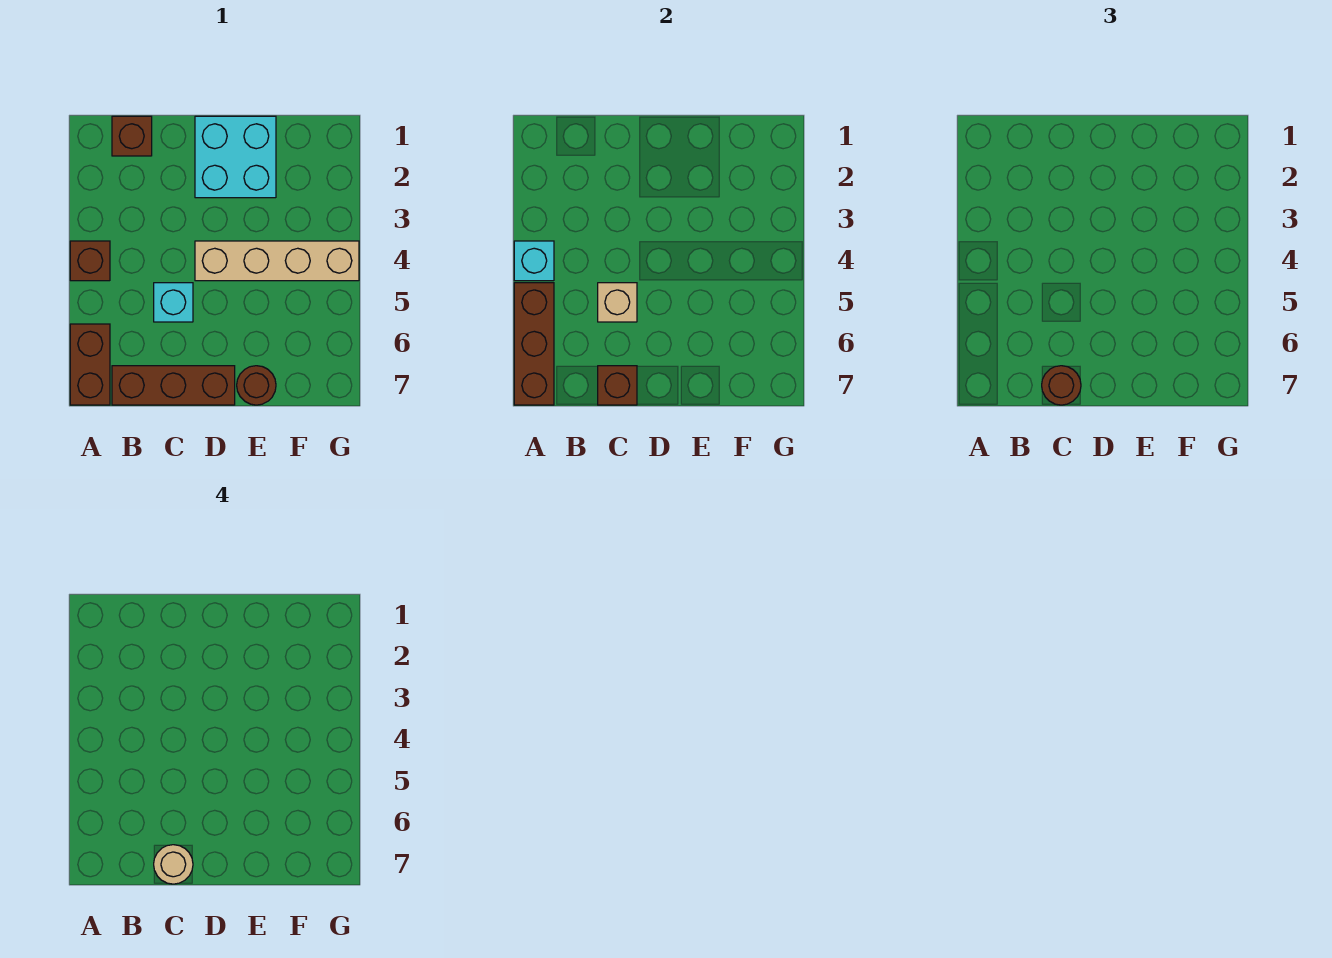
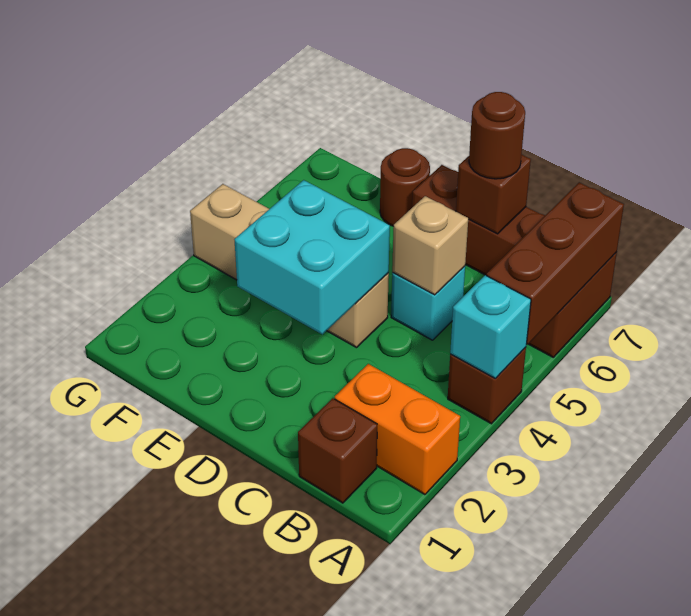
none -> orange brick A2:B2 level 1
tan round brick C7 level 4 -> none
cyan brick D1:E2 level 1 -> cyan brick D3:E4 level 2

